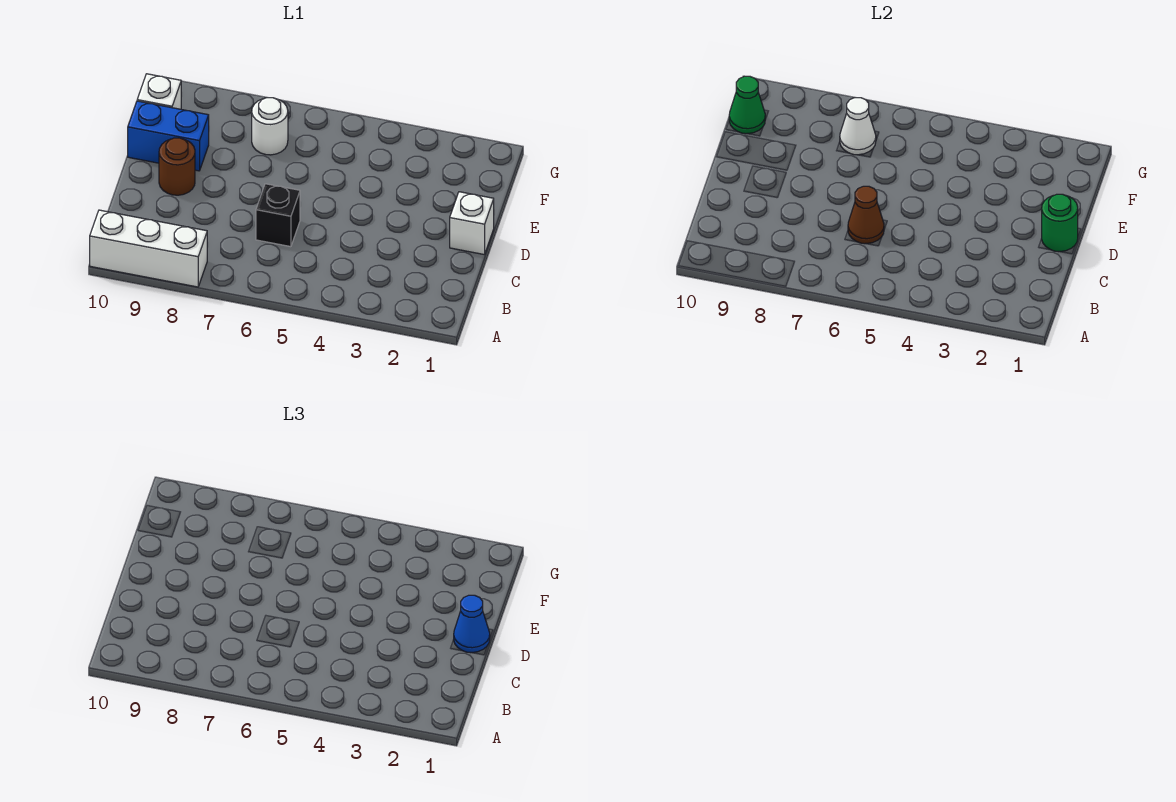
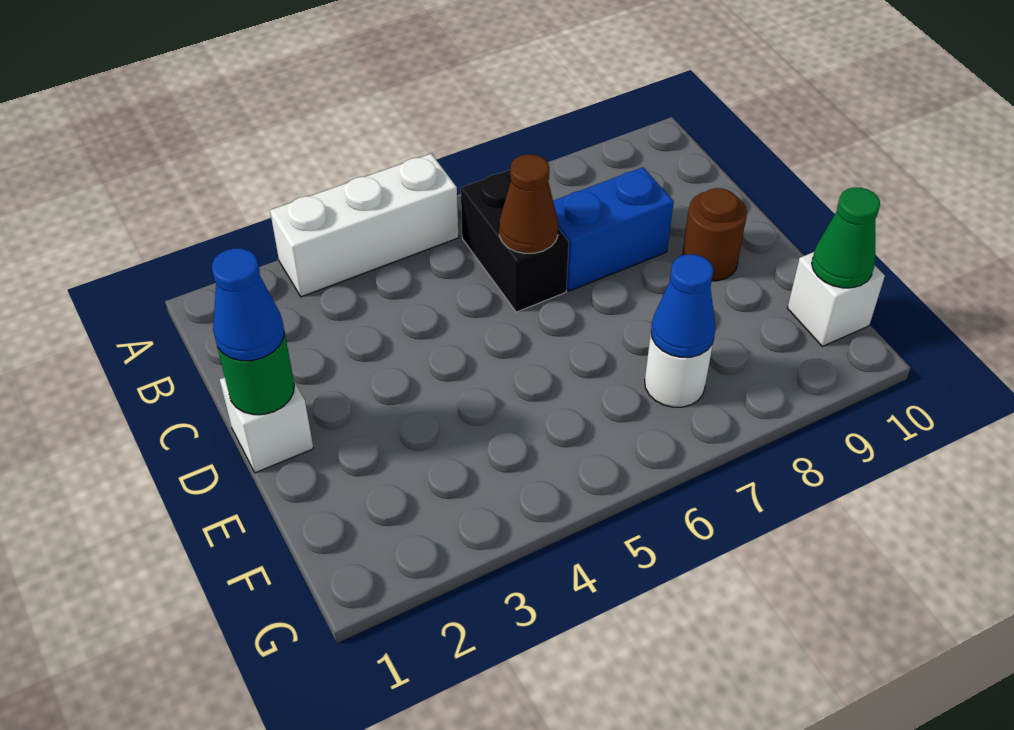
white brick A8:A10 level 1 -> white brick A3:A5 level 1
black brick C6 level 1 -> black brick B6:C6 level 1
blue brick E9:E10 level 1 -> blue brick C7:C8 level 1
white cone F7 level 2 -> blue cone F7 level 2

